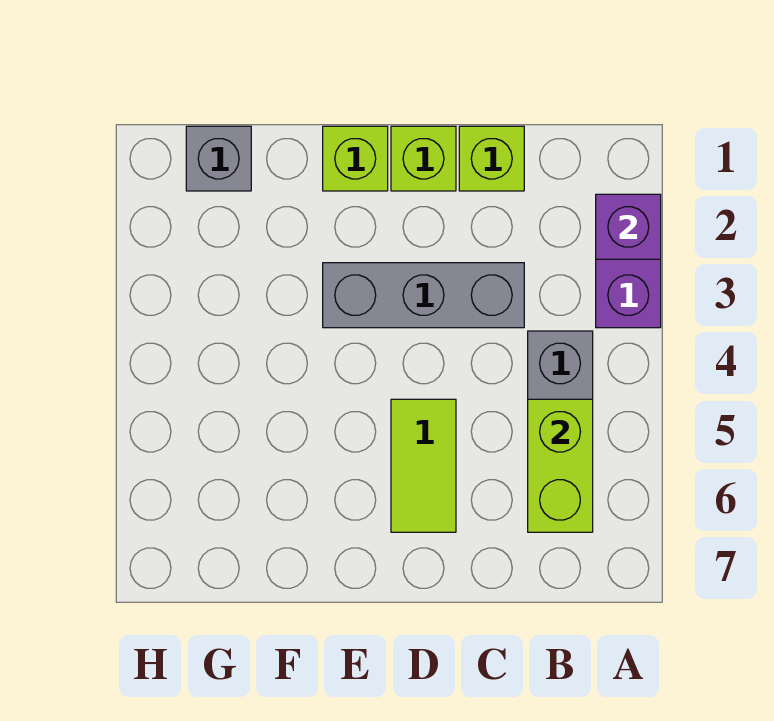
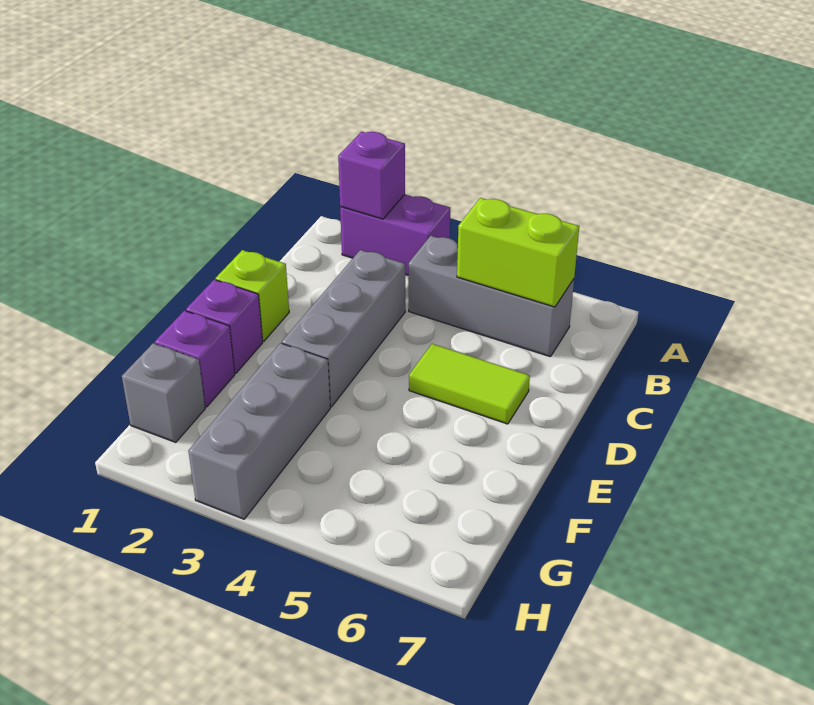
lime brick C1 level 1 -> none
lime brick E1 level 1 -> purple brick E1 level 1
none -> purple brick F1 level 1
none -> grey brick F3:H3 level 1

